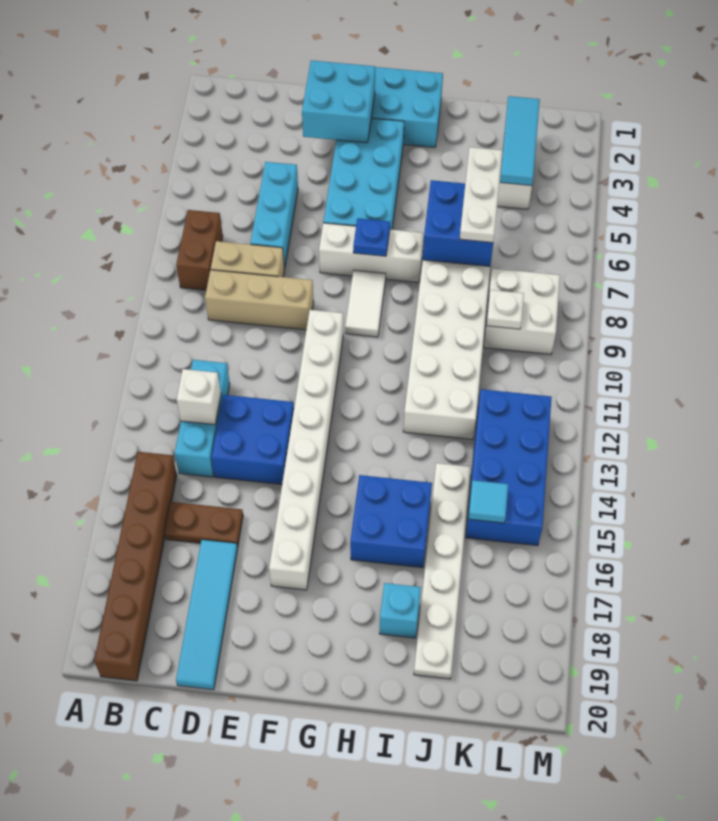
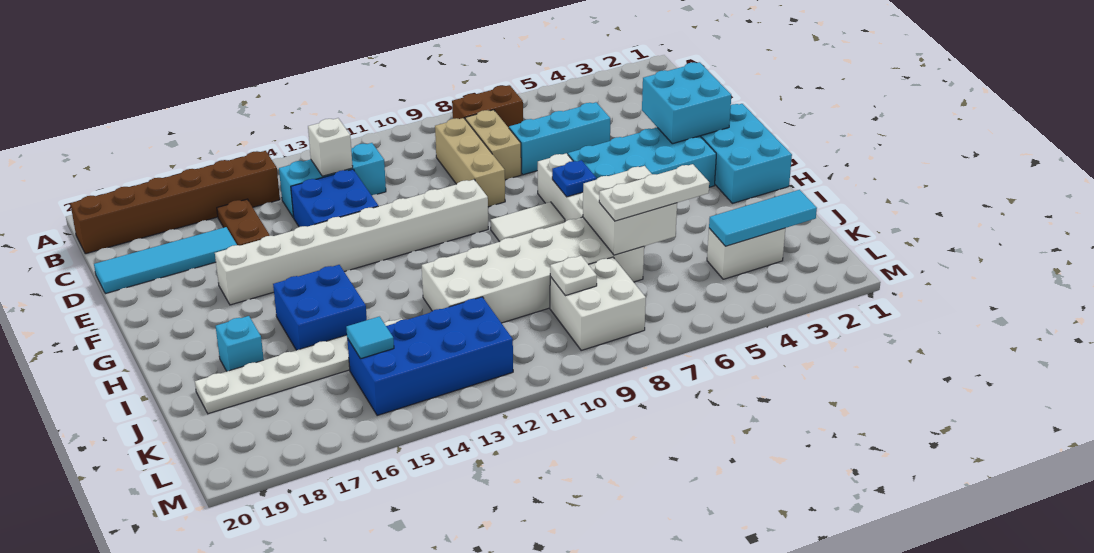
blue brick I6:J7 level 2 -> white brick I6:J7 level 2

